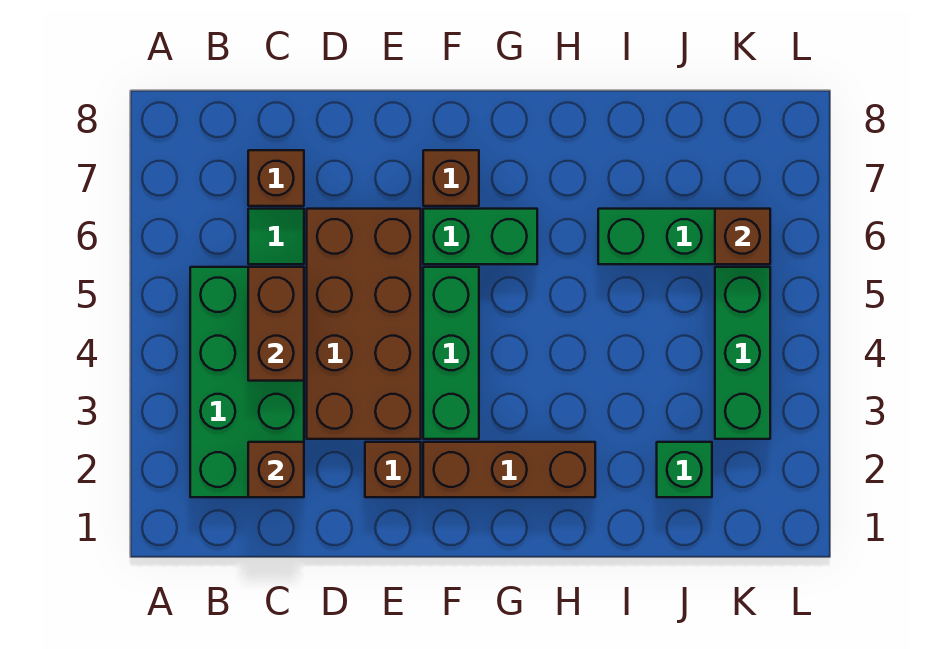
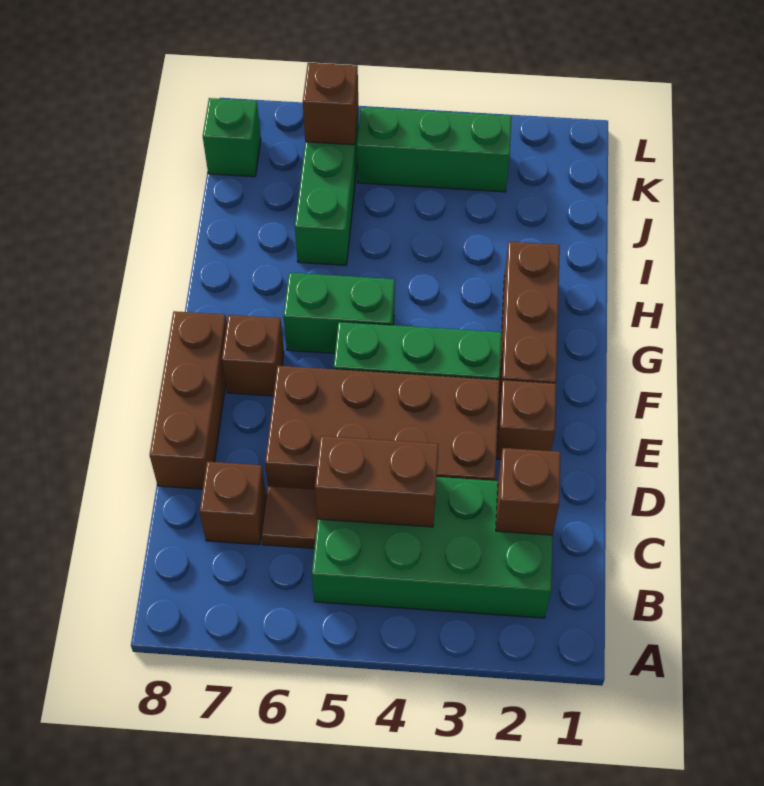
green tile C6 level 1 -> brown tile C6 level 1
none -> brown brick D8:F8 level 1
green brick F6:G6 level 1 -> green brick G5:G6 level 1
green brick J2 level 1 -> green brick K8 level 1

